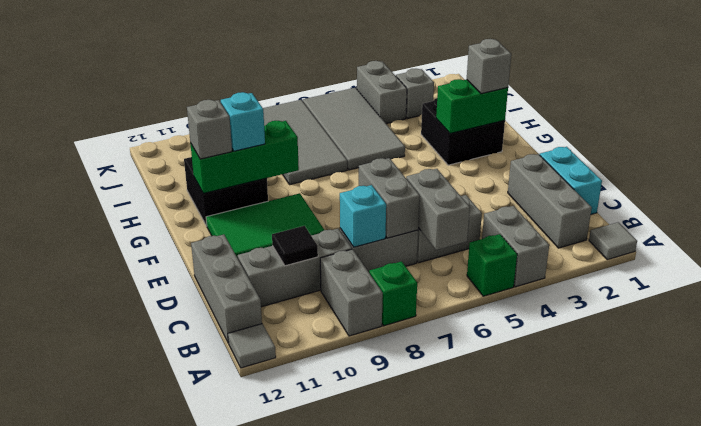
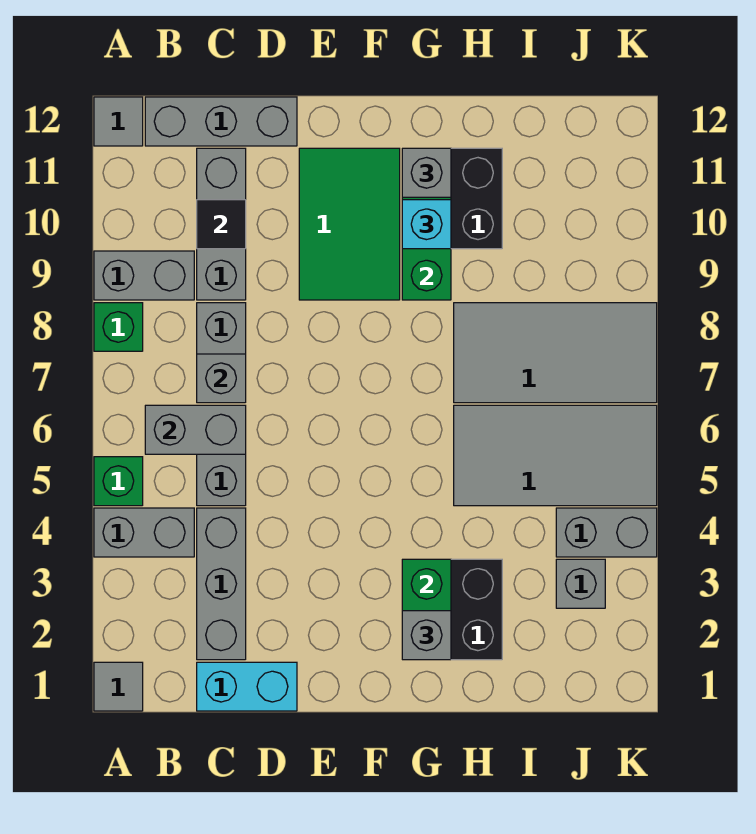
grey brick B2:D2 level 1 -> grey brick C2:C4 level 1
grey brick C7:D7 level 2 -> grey brick C7 level 2
cyan brick C8 level 2 -> none

